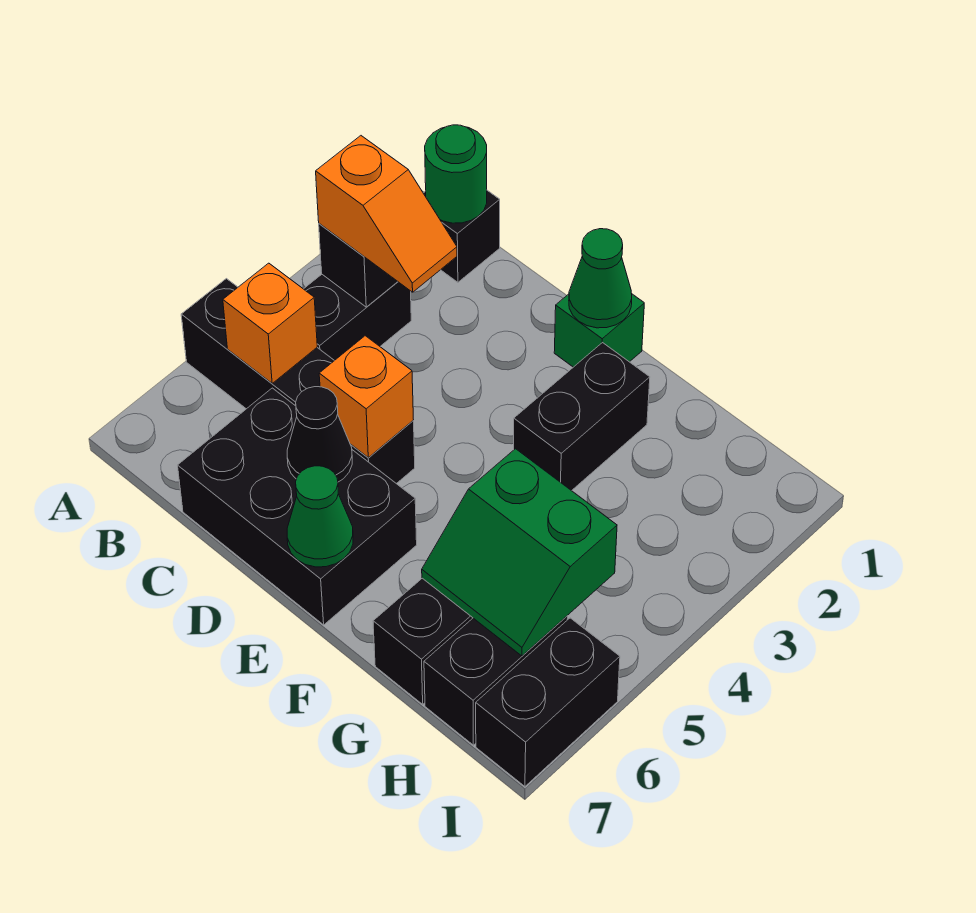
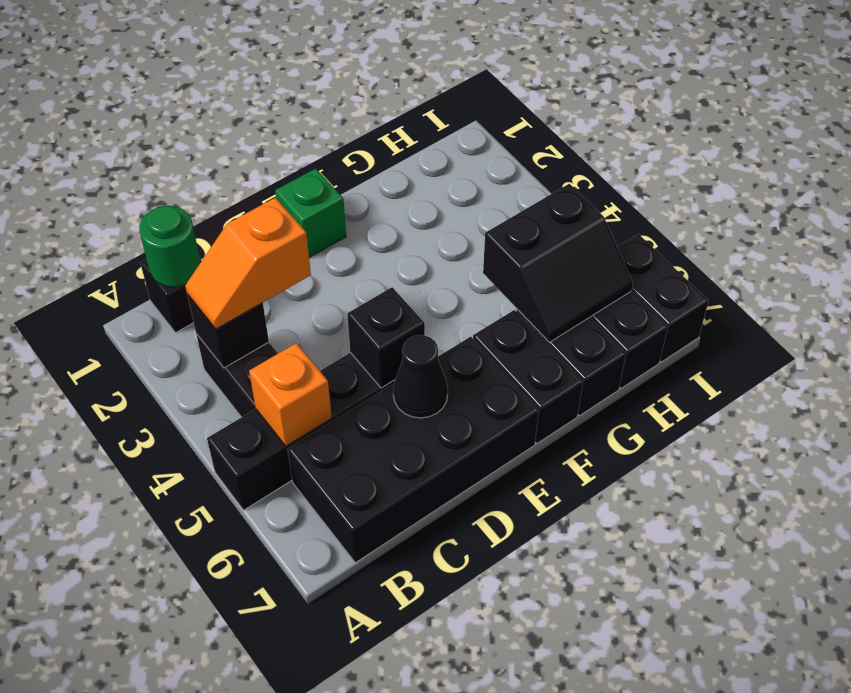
orange slope B3:C3 level 3 top B -> orange slope B3:C3 level 3 top C
black brick C6:E7 level 1 -> black brick B6:E7 level 1
orange brick D5 level 2 -> black brick D5 level 2
green cone E1 level 2 -> none
green cone E7 level 2 -> none
black brick F2:F3 level 1 -> black brick F6:F7 level 1
green slope G5:H6 level 2 top 5 -> black slope G5:H6 level 2 top 5

